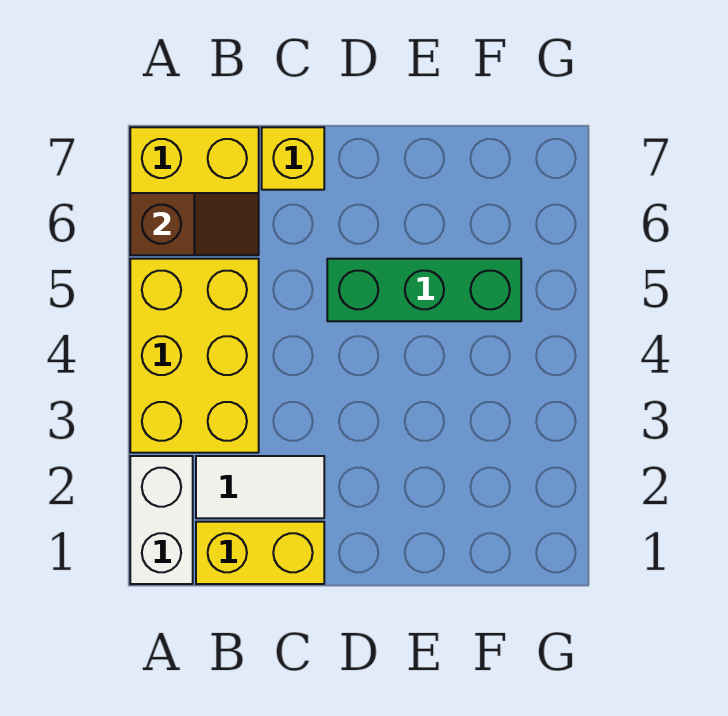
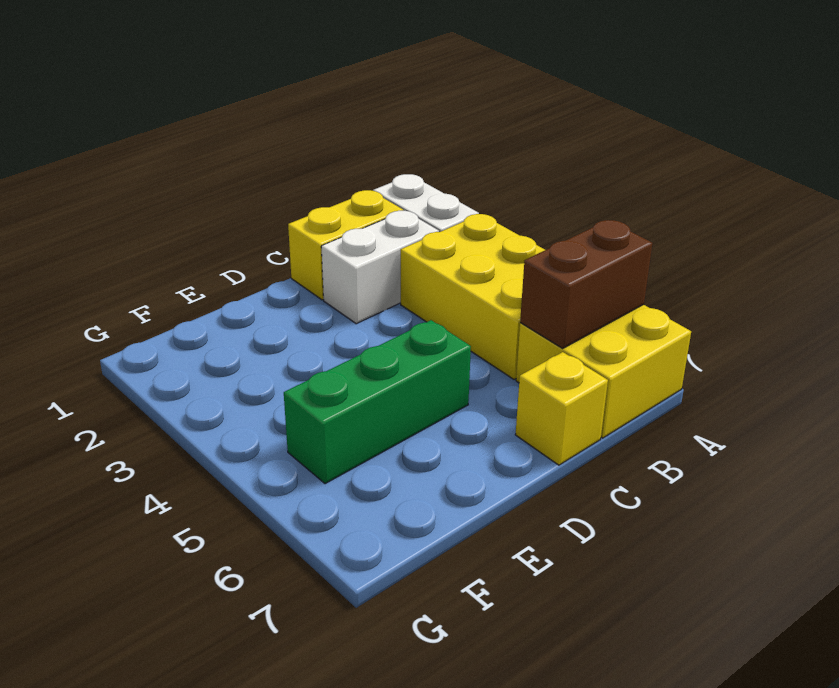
brown slope A6:B6 level 2 top A -> brown brick A6:B6 level 2
white tile B2:C2 level 1 -> white brick B2:C2 level 1

